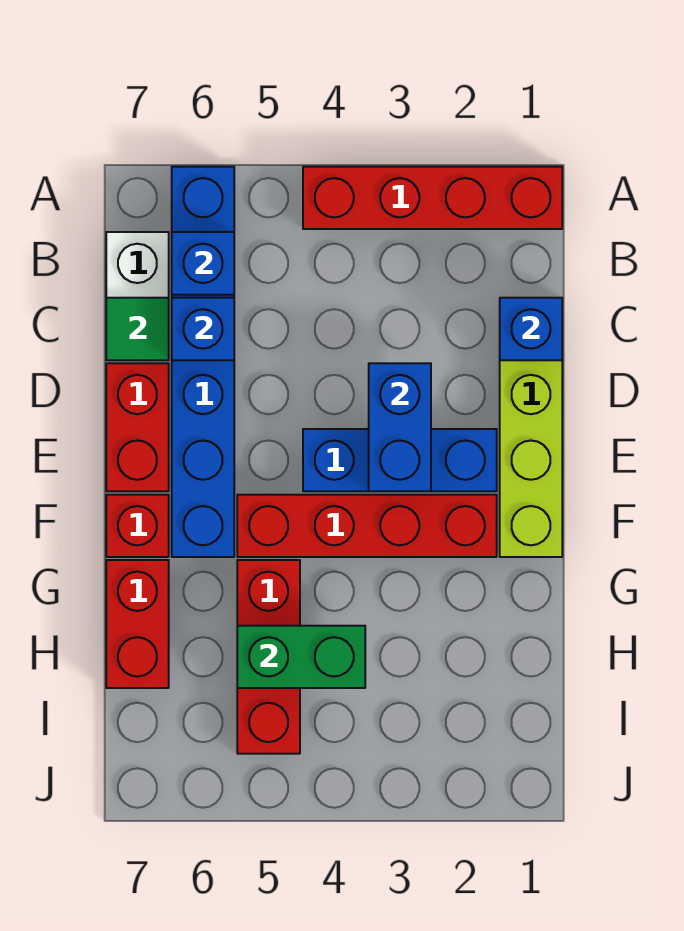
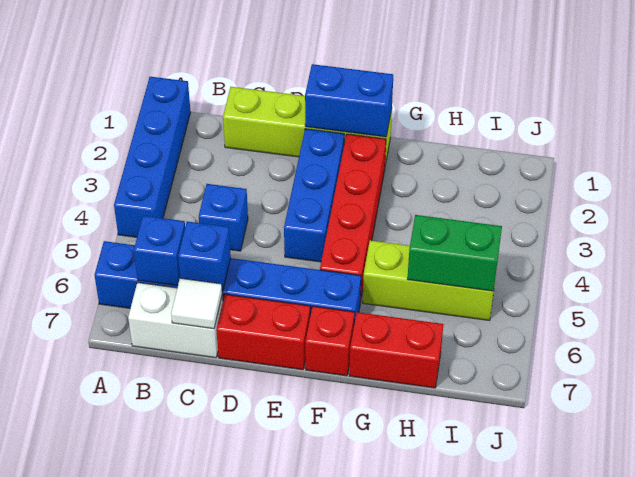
red brick A1:A4 level 1 -> blue brick A1:A4 level 1
blue brick C1 level 2 -> blue brick C4 level 1
green tile C7 level 2 -> white tile C7 level 2
blue brick D3:E3 level 2 -> blue brick E1:F1 level 2
red brick G5:I5 level 1 -> lime brick G5:I5 level 1
green brick H4:H5 level 2 -> green brick H5:I5 level 2

